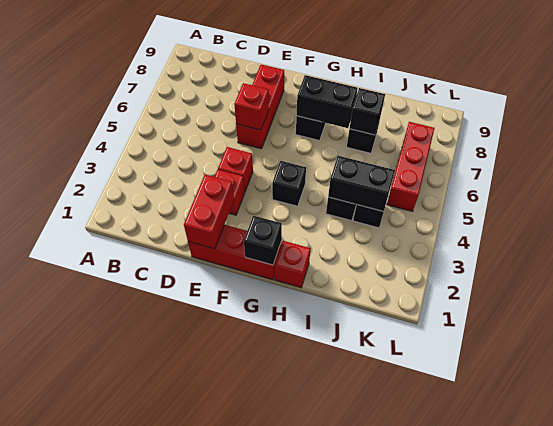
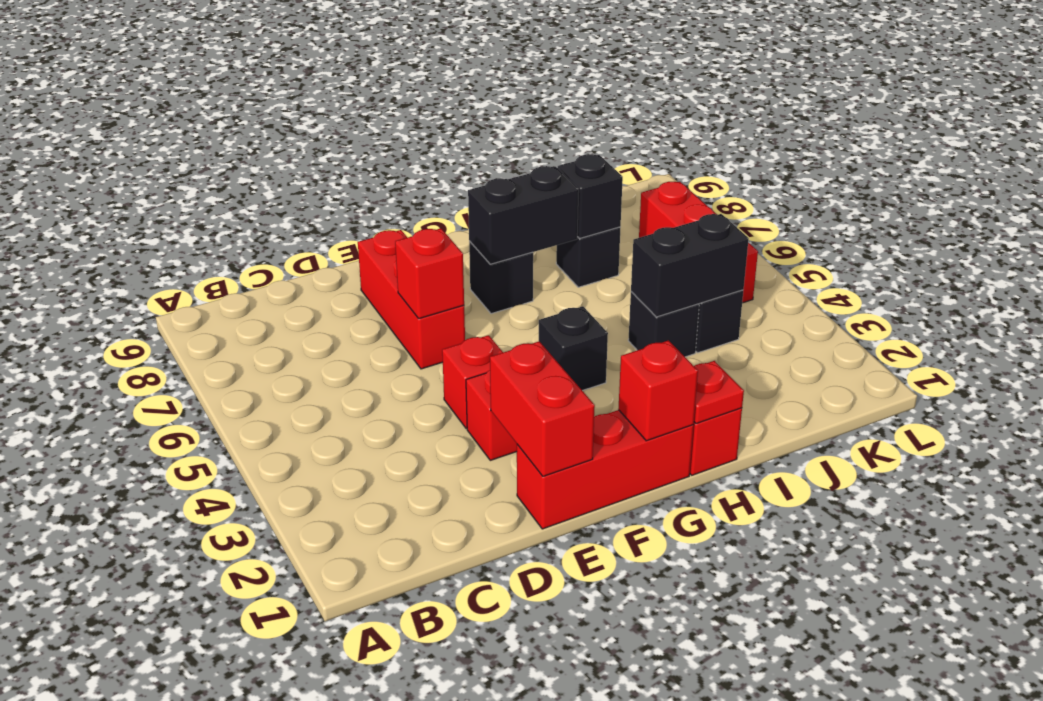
black brick G1 level 2 -> red brick G1 level 2
none -> red plate H1 level 2

